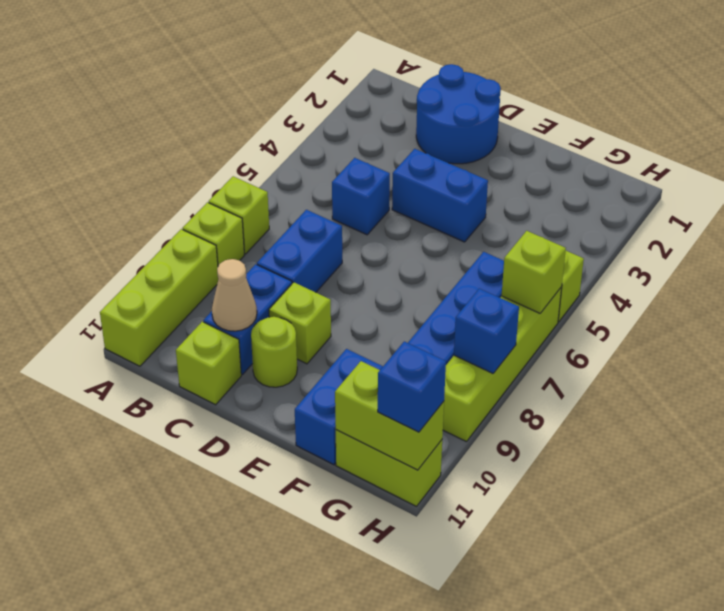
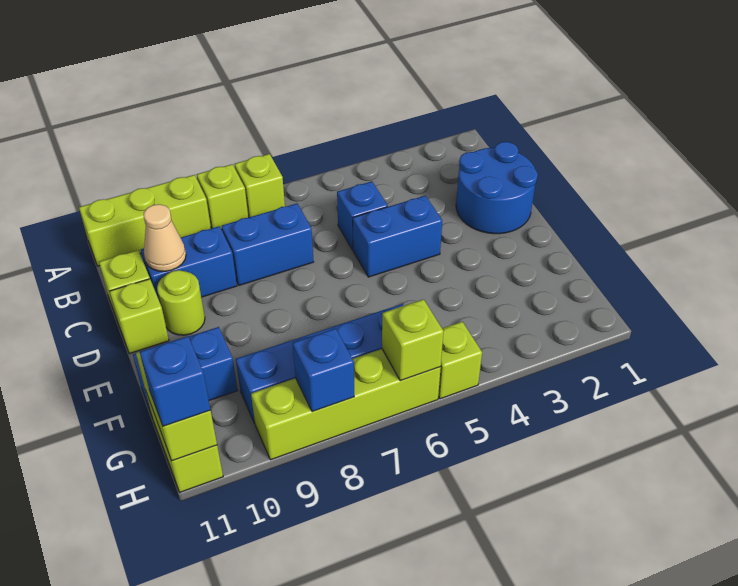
blue brick D4:E4 level 1 -> blue brick D4:D5 level 1
lime brick D9 level 1 -> lime brick D11 level 1

